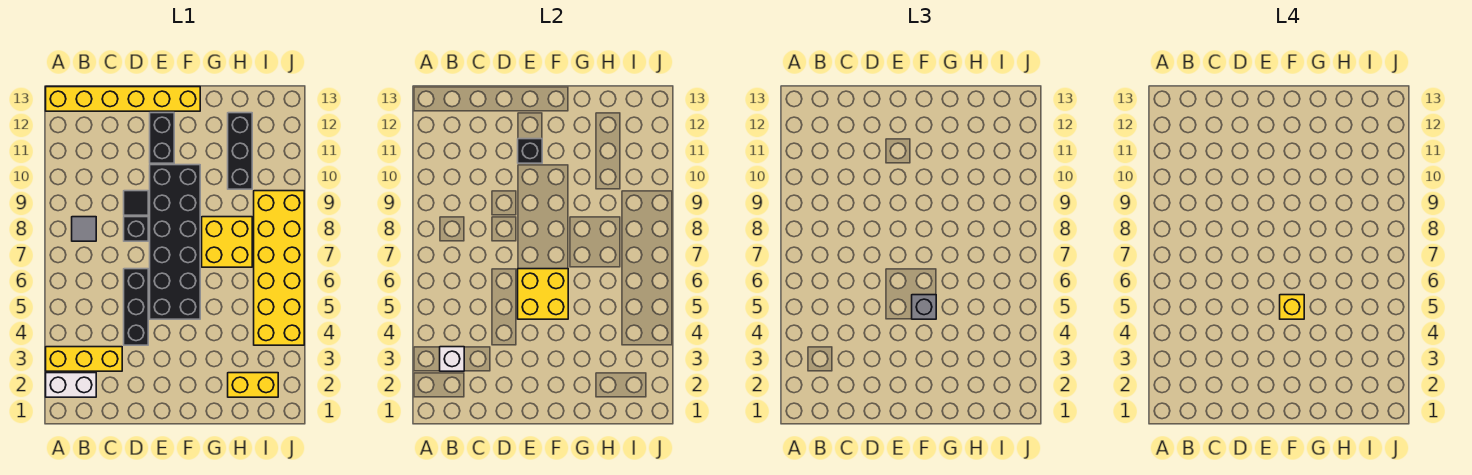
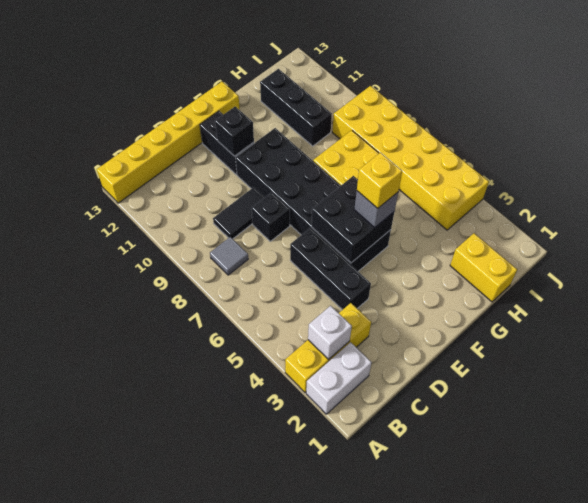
black tile D9 level 1 -> black tile C9:D9 level 1
yellow brick E5:F6 level 2 -> black brick E5:F6 level 2
yellow brick H2:I2 level 1 -> yellow brick H1:H2 level 1

